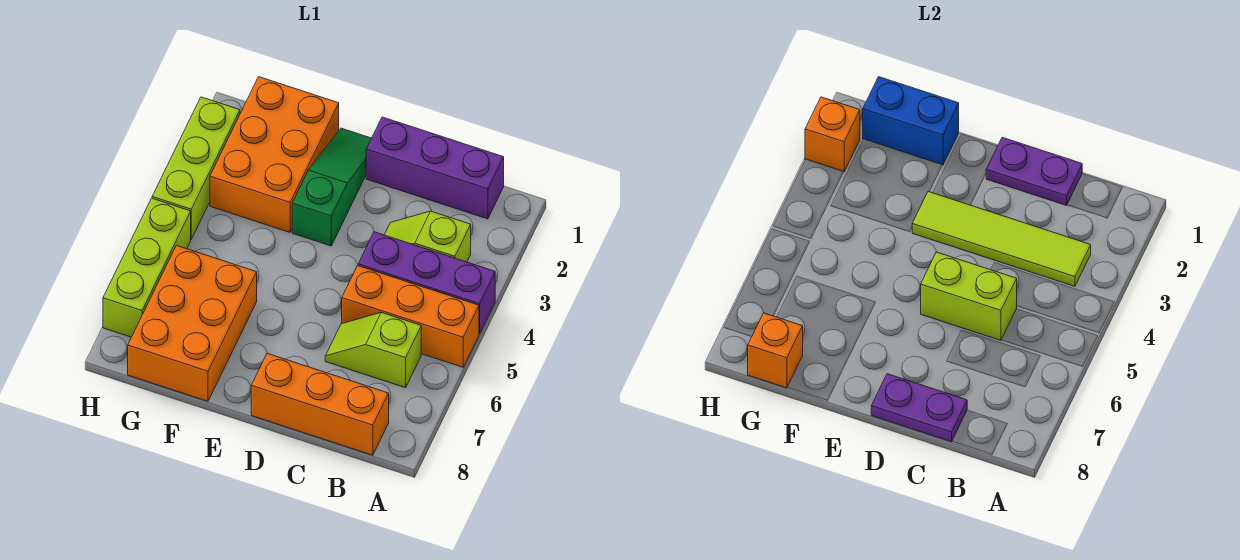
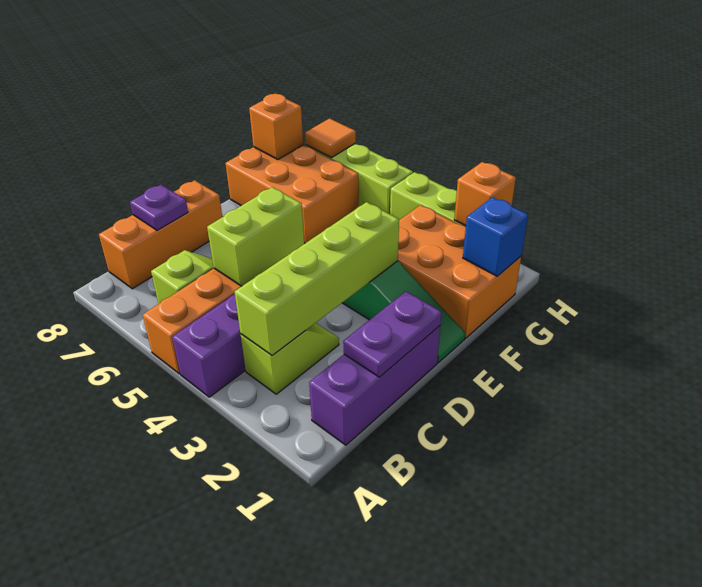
lime tile B3:E3 level 2 -> lime brick B3:E3 level 2
purple plate C8:D8 level 2 -> purple plate C8 level 2
blue brick F1:G1 level 2 -> blue brick G1 level 2
none -> orange tile H7 level 2

